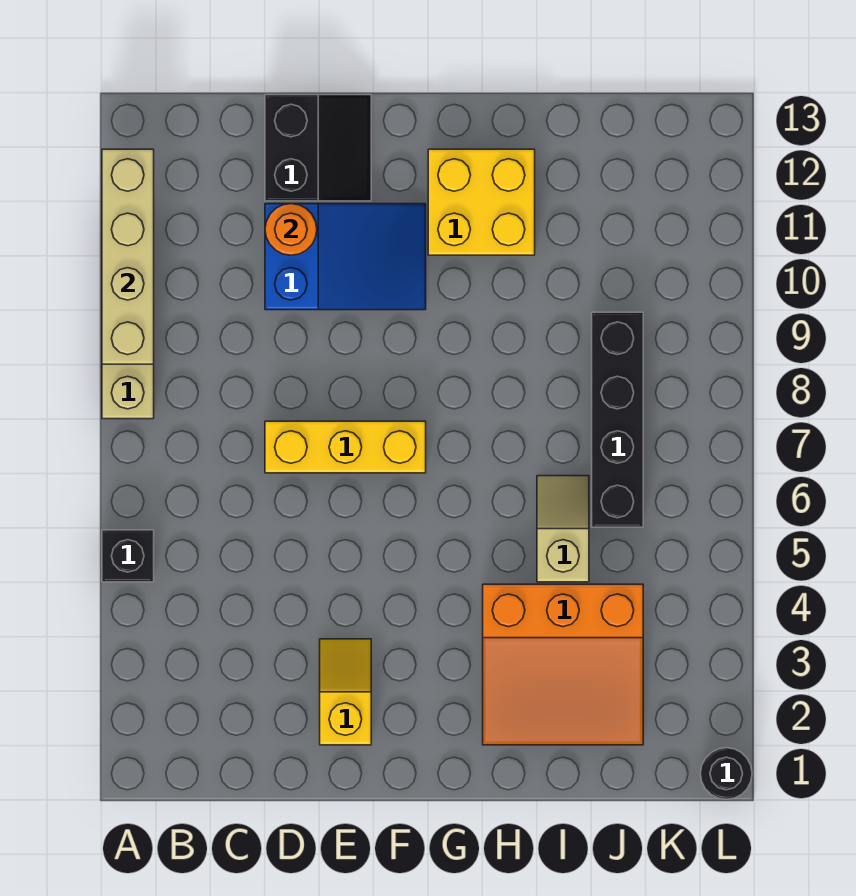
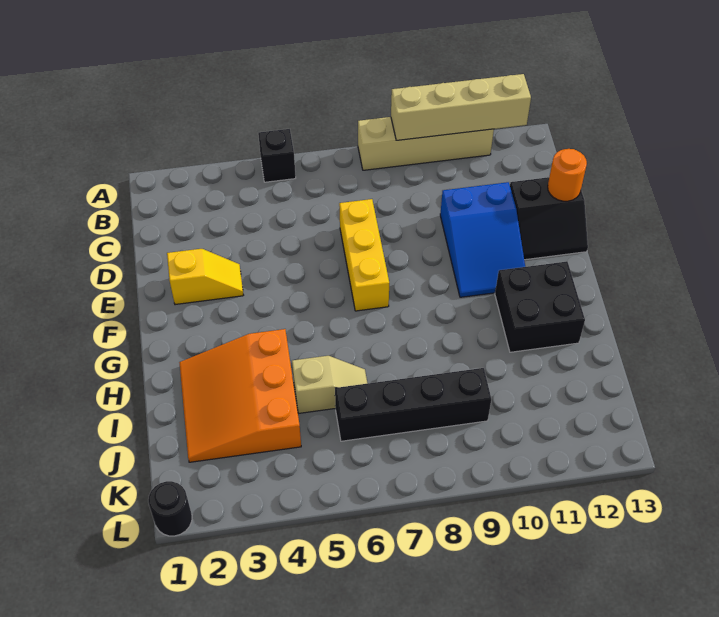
orange round brick D11 level 2 -> orange round brick D13 level 2
yellow brick G11:H12 level 1 -> black brick G11:H12 level 1

